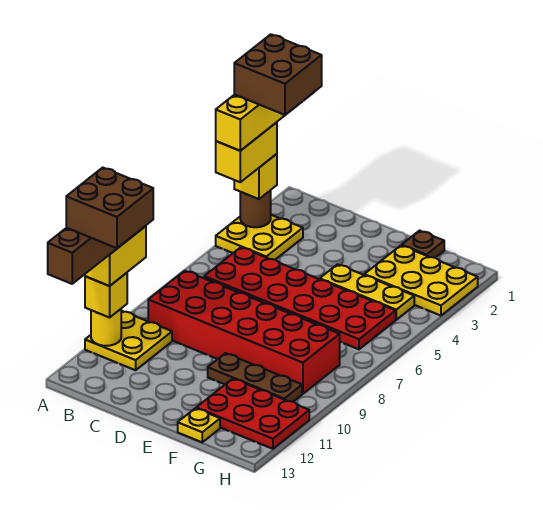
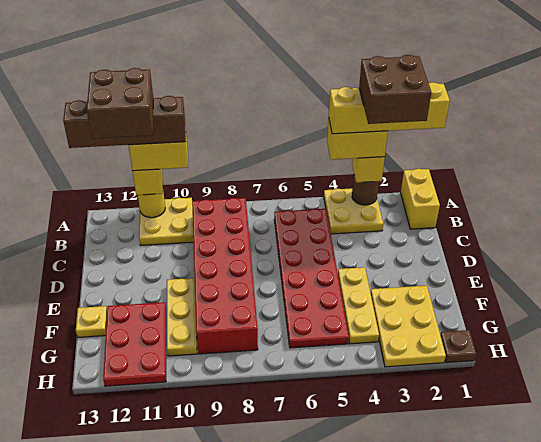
none -> yellow brick A1:B1 level 1
brown plate E10:G10 level 1 -> yellow plate E10:G10 level 1
brown plate F1 level 1 -> brown plate H1 level 1

